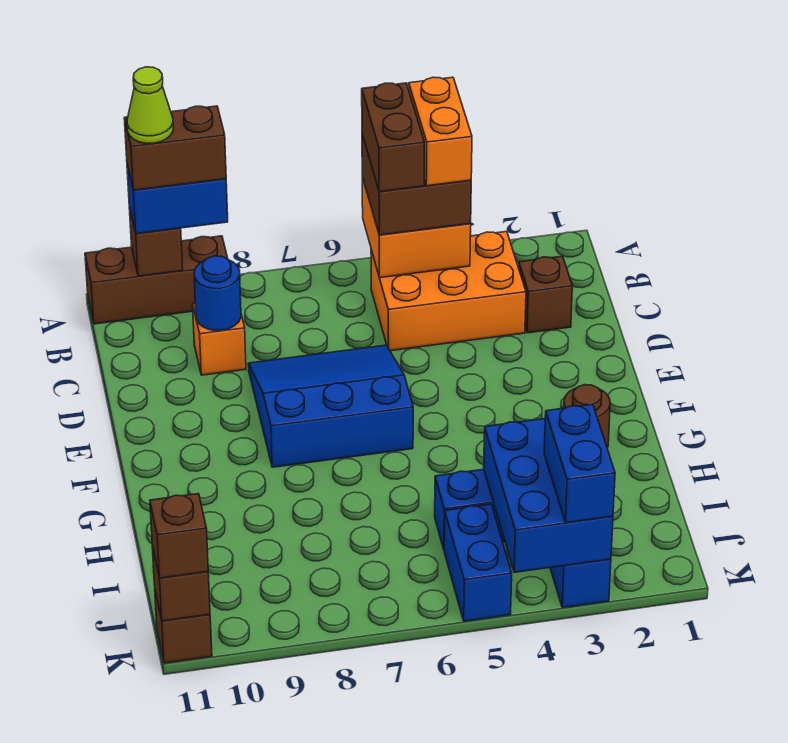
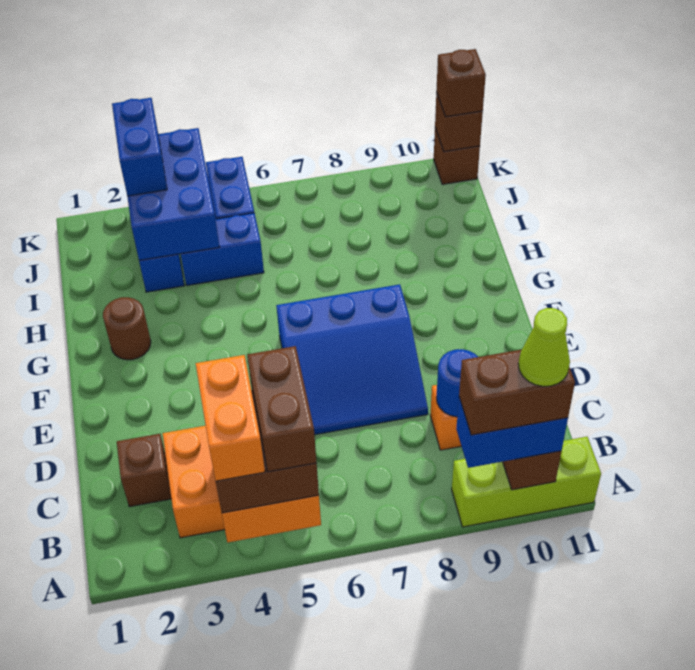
brown brick A9:A11 level 1 -> lime brick A9:A11 level 1

